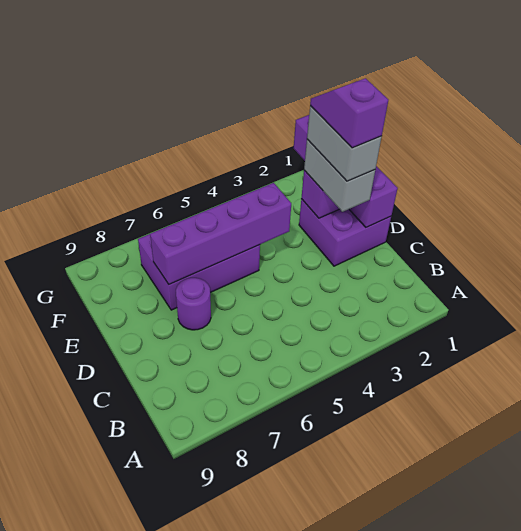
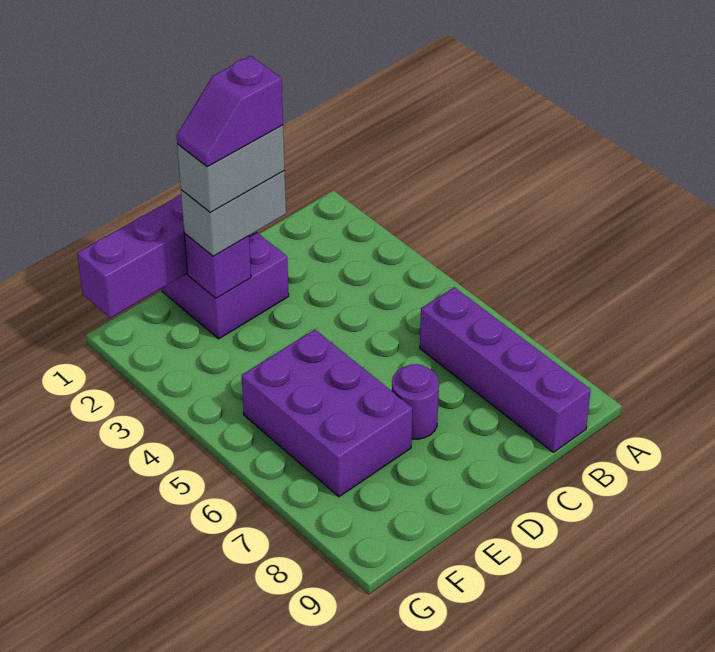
purple brick E4:E7 level 2 -> purple brick B6:B9 level 1

